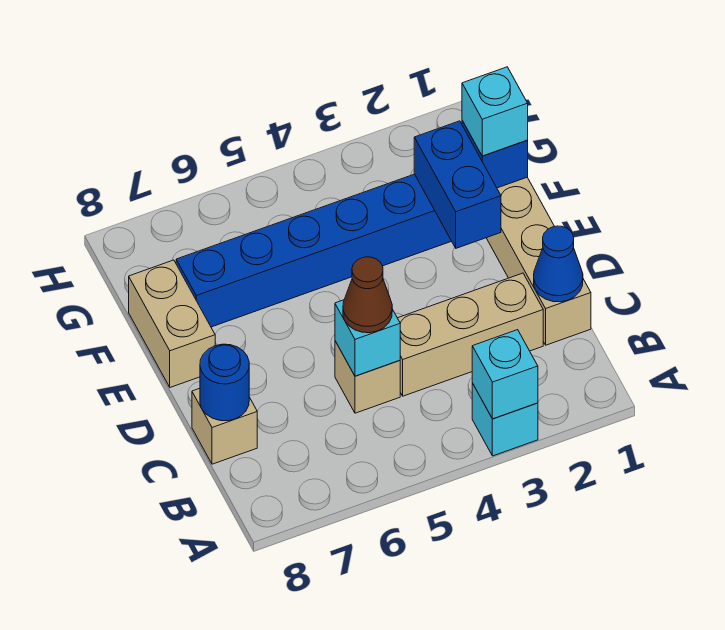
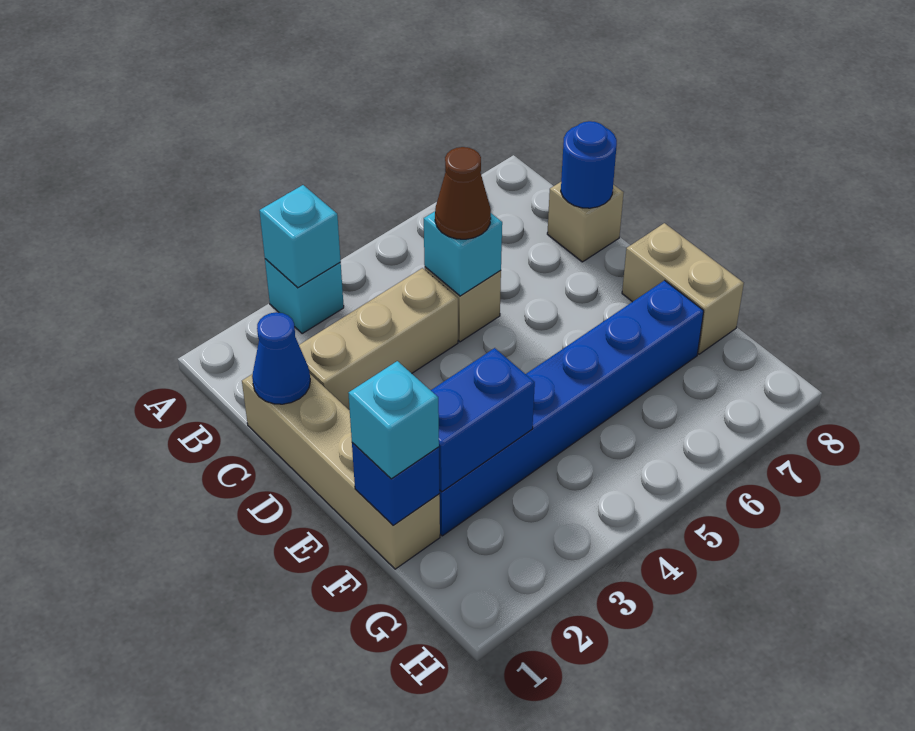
blue brick E2:F2 level 2 -> blue brick F2:F3 level 2

